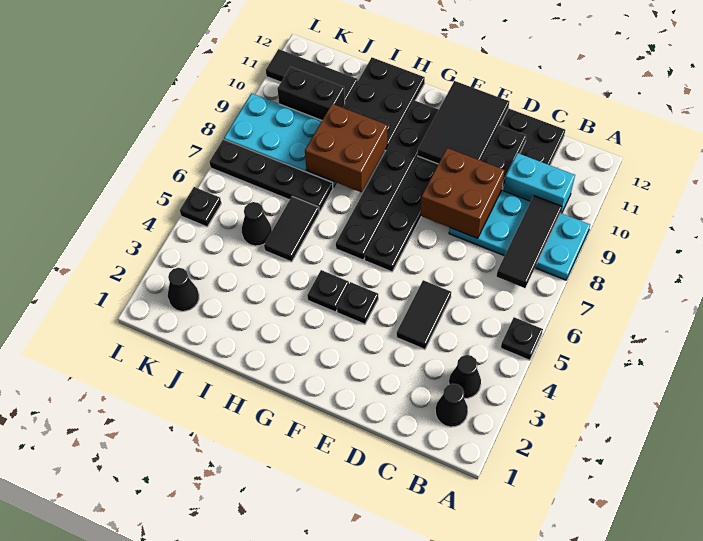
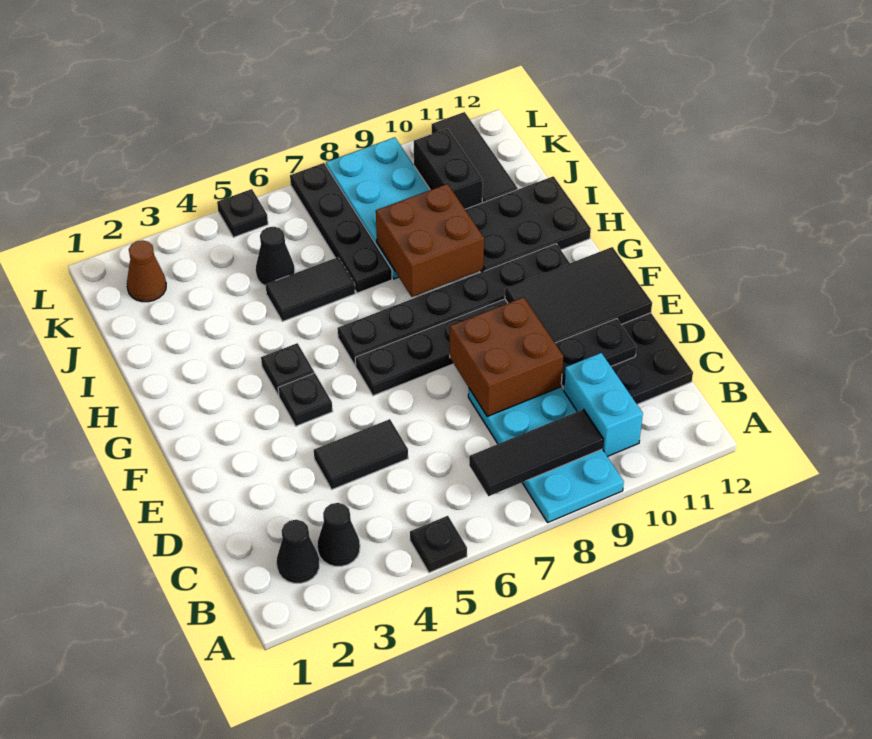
black cone K2 level 1 -> brown cone K2 level 1

